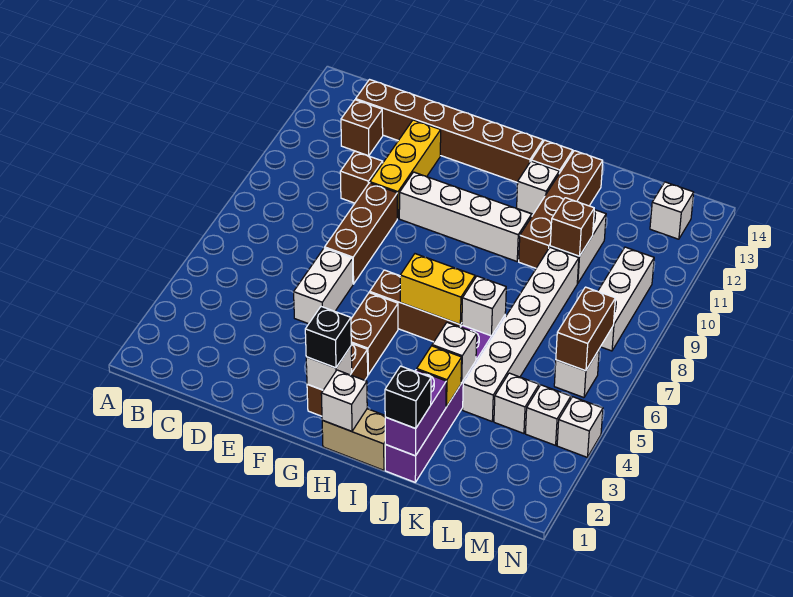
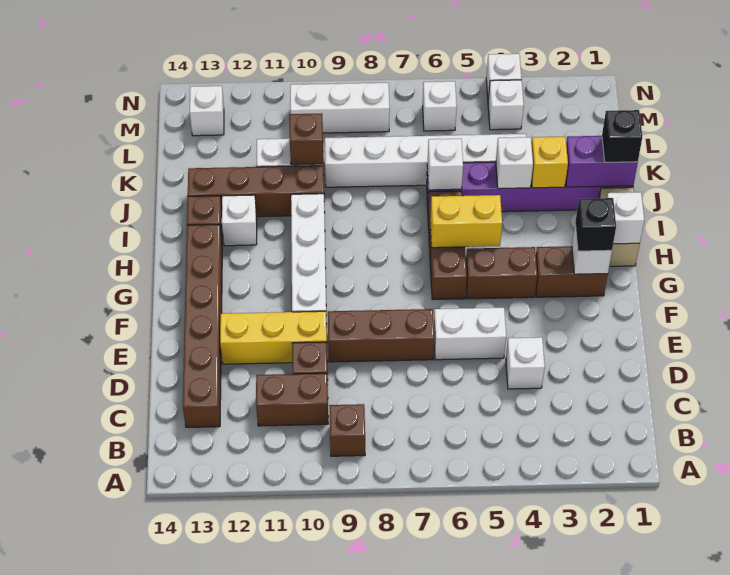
brown brick C12 level 1 -> brown brick B9 level 1
yellow brick H6:I6 level 2 -> yellow brick H5:H6 level 2
white brick L4 level 1 -> white brick D4 level 1
brown brick M6:M7 level 2 -> brown brick C10:C11 level 1

